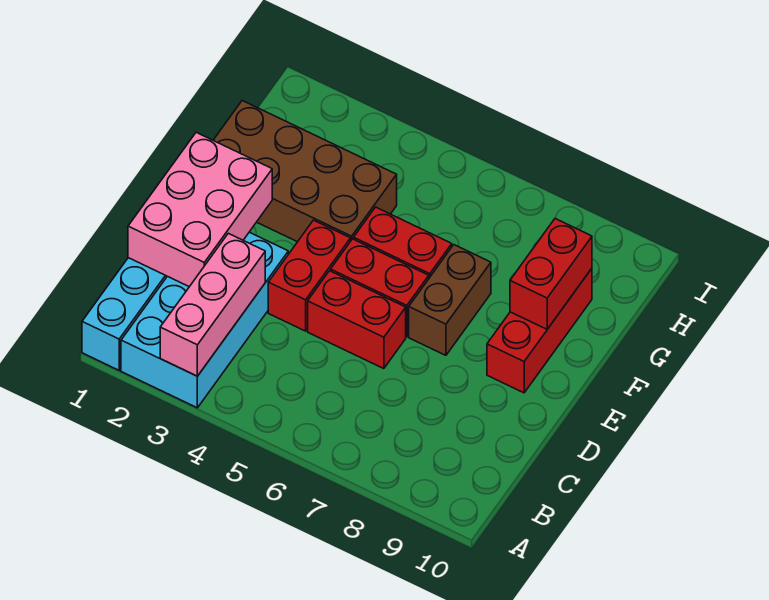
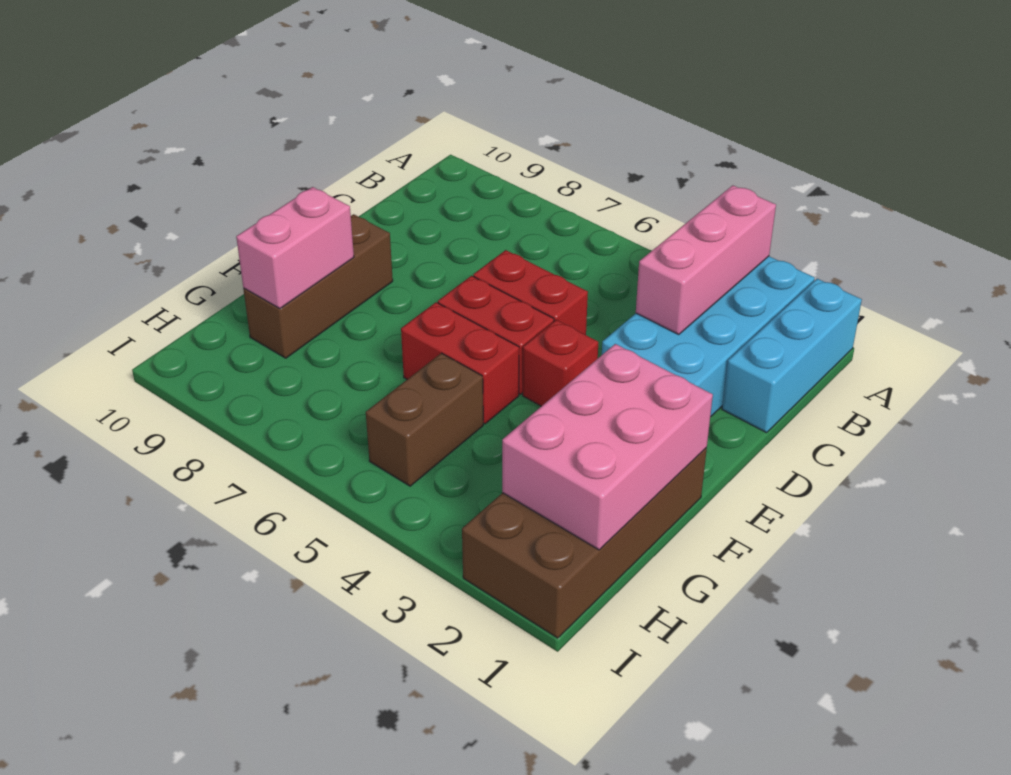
pink brick C1:E2 level 2 -> pink brick F1:H2 level 2
red brick D4:E4 level 1 -> red brick E4 level 1
brown brick E7:F7 level 1 -> brown brick G5:H5 level 1
red brick E9:G9 level 1 -> brown brick E9:G9 level 1
brown brick F1:G4 level 1 -> brown brick F1:I2 level 1
red brick F9:G9 level 2 -> pink brick F9:G9 level 2

